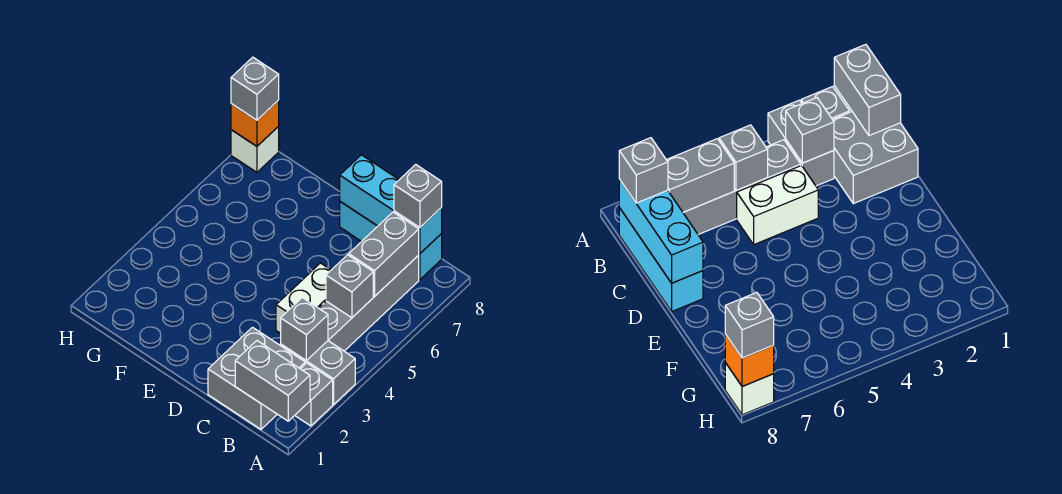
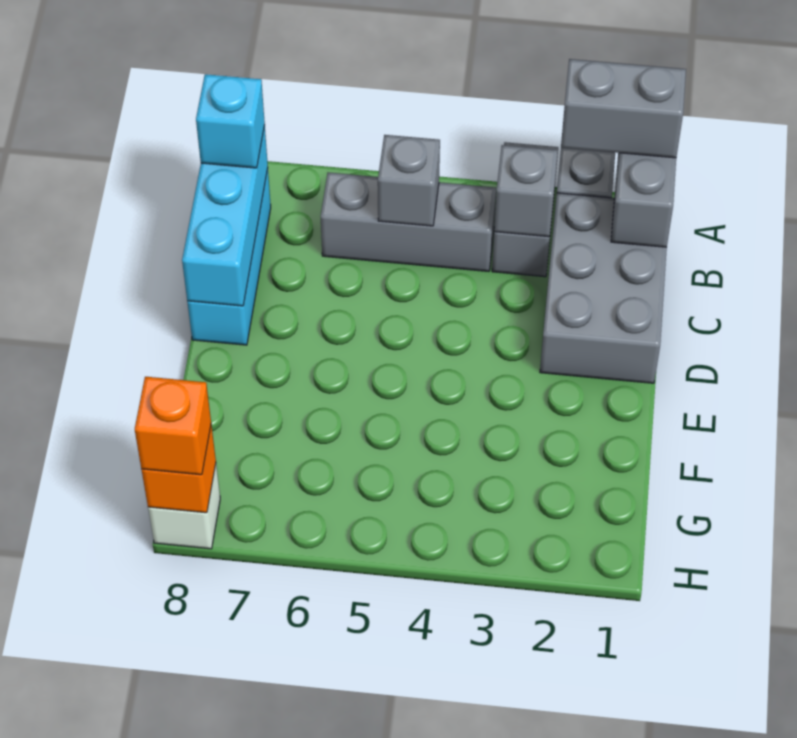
grey brick B1:C2 level 1 -> grey brick B1:D2 level 1
grey brick B4:B7 level 1 -> grey brick B4:B6 level 1
grey brick B6:B7 level 2 -> grey brick A1:A2 level 3
grey brick B8 level 3 -> cyan brick B8 level 3
white brick C4:C5 level 1 -> none
grey brick H8 level 3 -> orange brick H8 level 3

